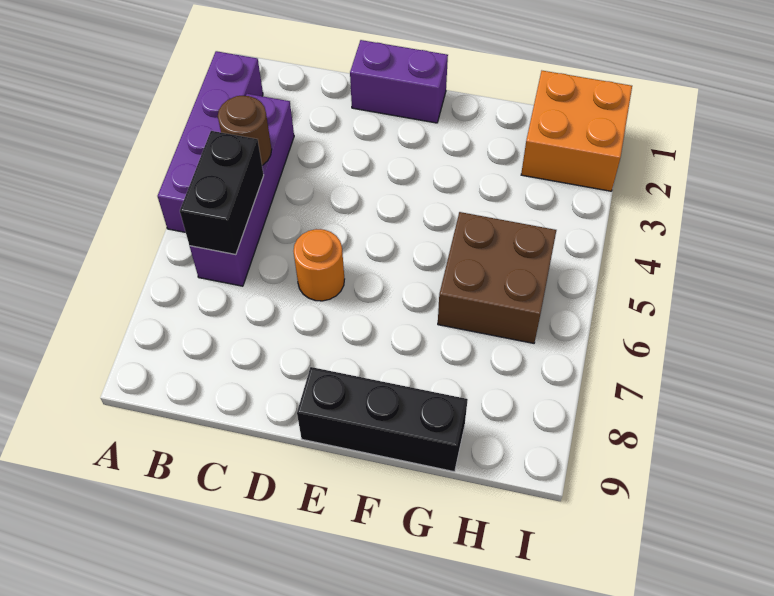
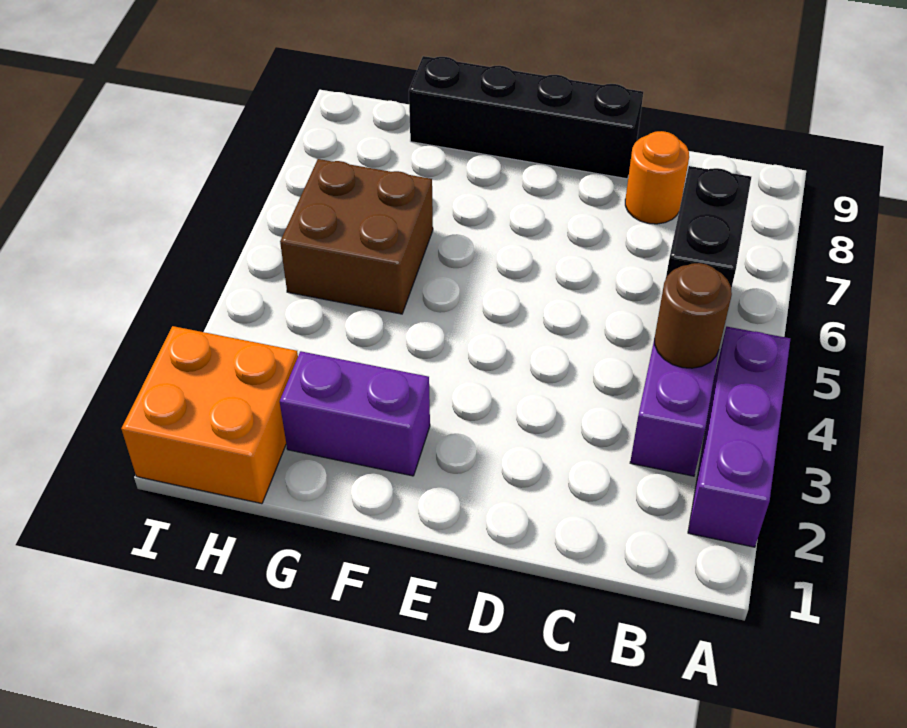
purple brick A2:A5 level 1 -> purple brick A2:A4 level 1
purple brick D1:E1 level 1 -> purple brick F2:G2 level 1
orange round brick D6 level 1 -> orange round brick C8 level 1
black brick E9:G9 level 1 -> black brick D9:G9 level 1

